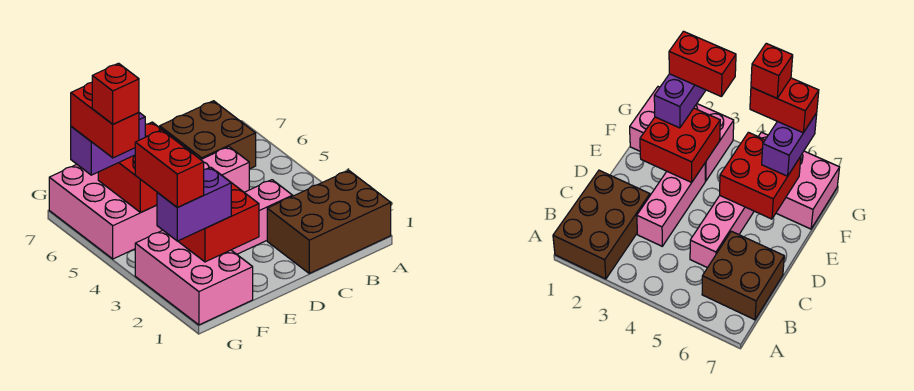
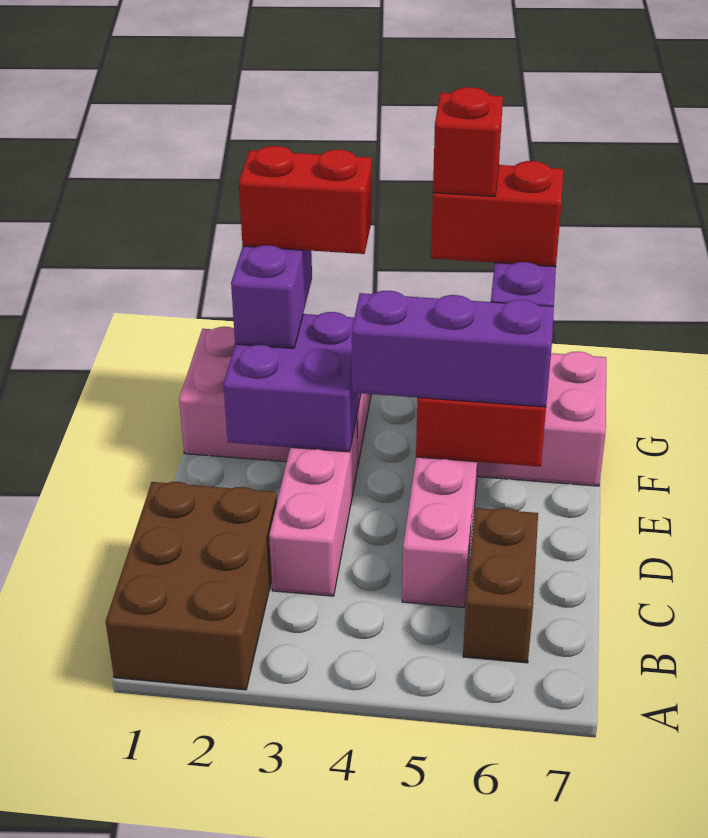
brown brick B6:C7 level 1 -> brown brick B6:C6 level 1
red brick E2:F3 level 2 -> purple brick E2:F3 level 2
none -> purple brick E4:E6 level 3

